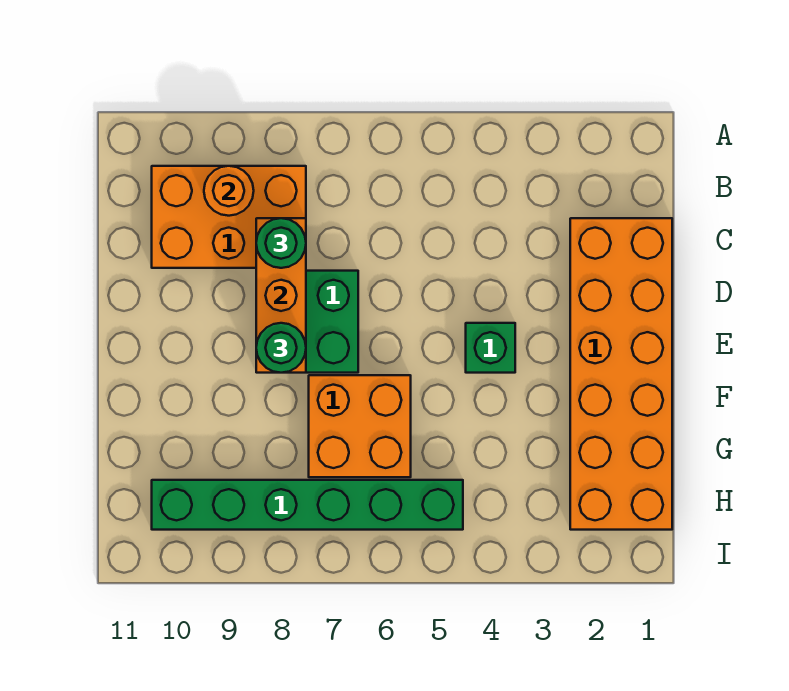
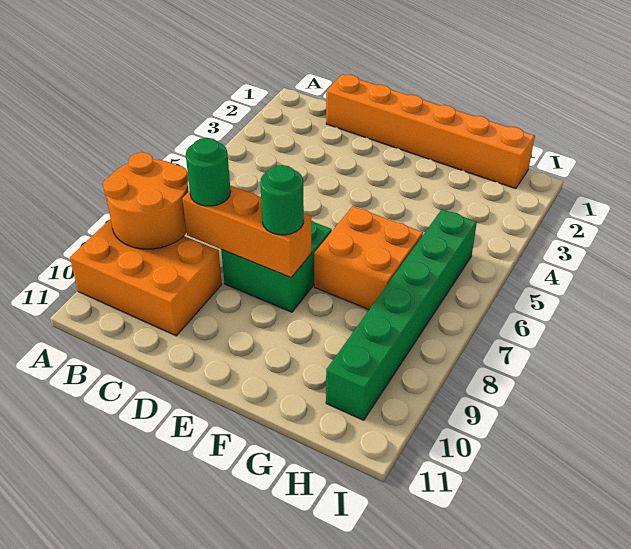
orange brick B8:C10 level 1 -> orange brick A9:C10 level 1
orange round brick B9 level 2 -> orange round brick A8:B9 level 2
orange brick C1:H2 level 1 -> orange brick C1:H1 level 1
green brick E4 level 1 -> none

